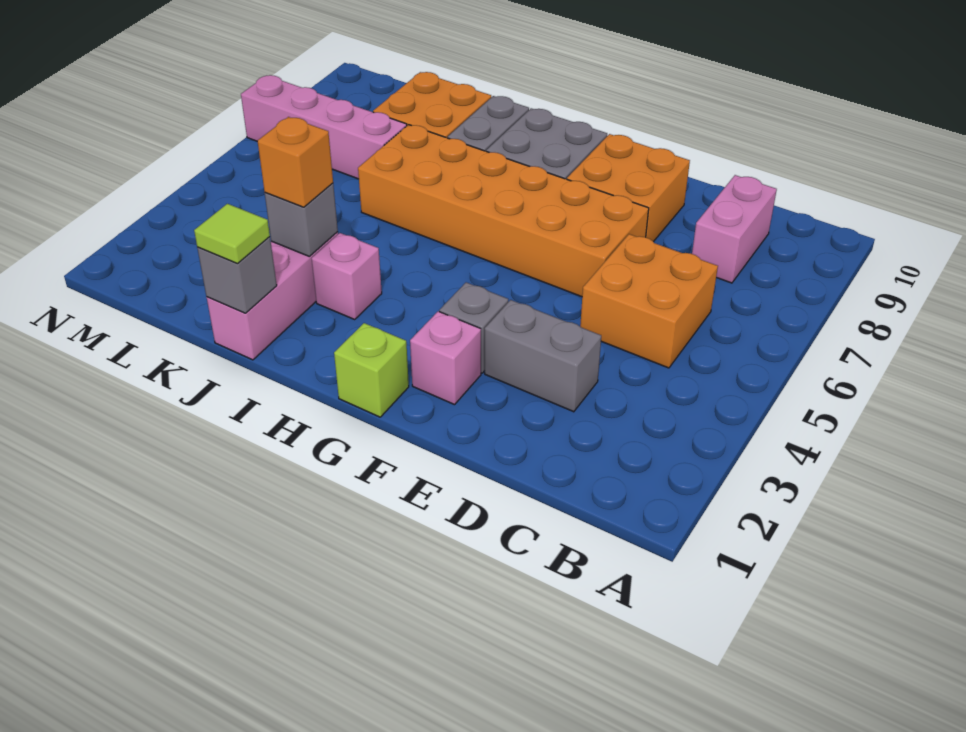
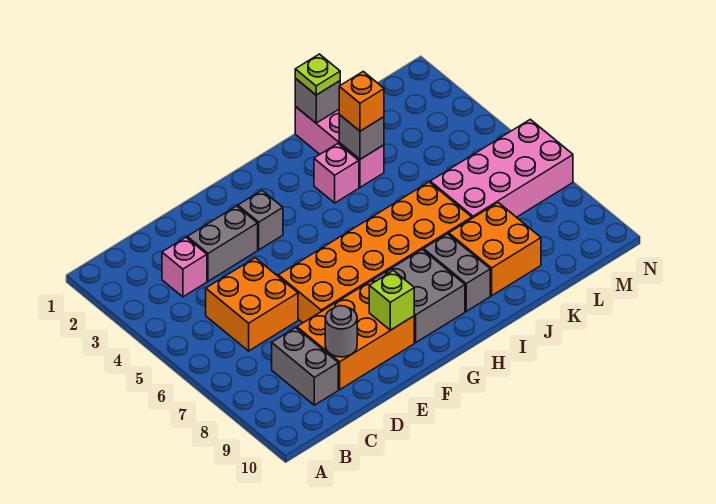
pink brick C8:C9 level 1 -> grey brick C8:C9 level 1
none -> grey round brick D9 level 2
orange brick E8:F9 level 1 -> orange brick D8:F9 level 1
pink brick F2 level 1 -> pink brick C3 level 1
lime brick G1 level 1 -> lime brick F9 level 2
lime tile J1 level 3 -> lime plate J1 level 3
pink brick K7:N7 level 1 -> pink brick K6:N7 level 1

